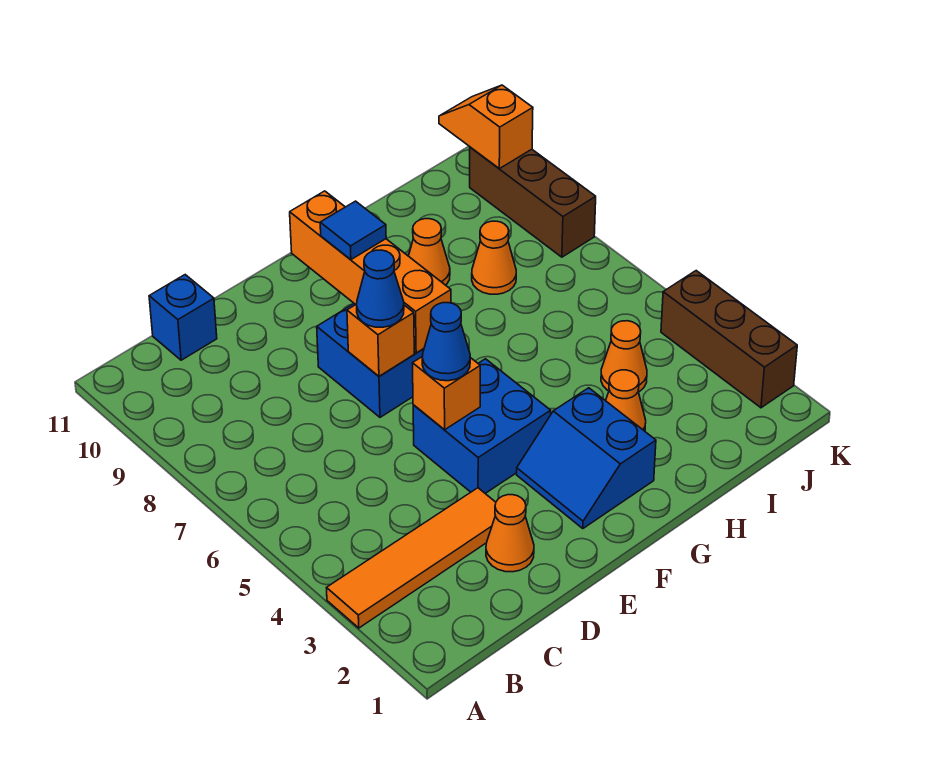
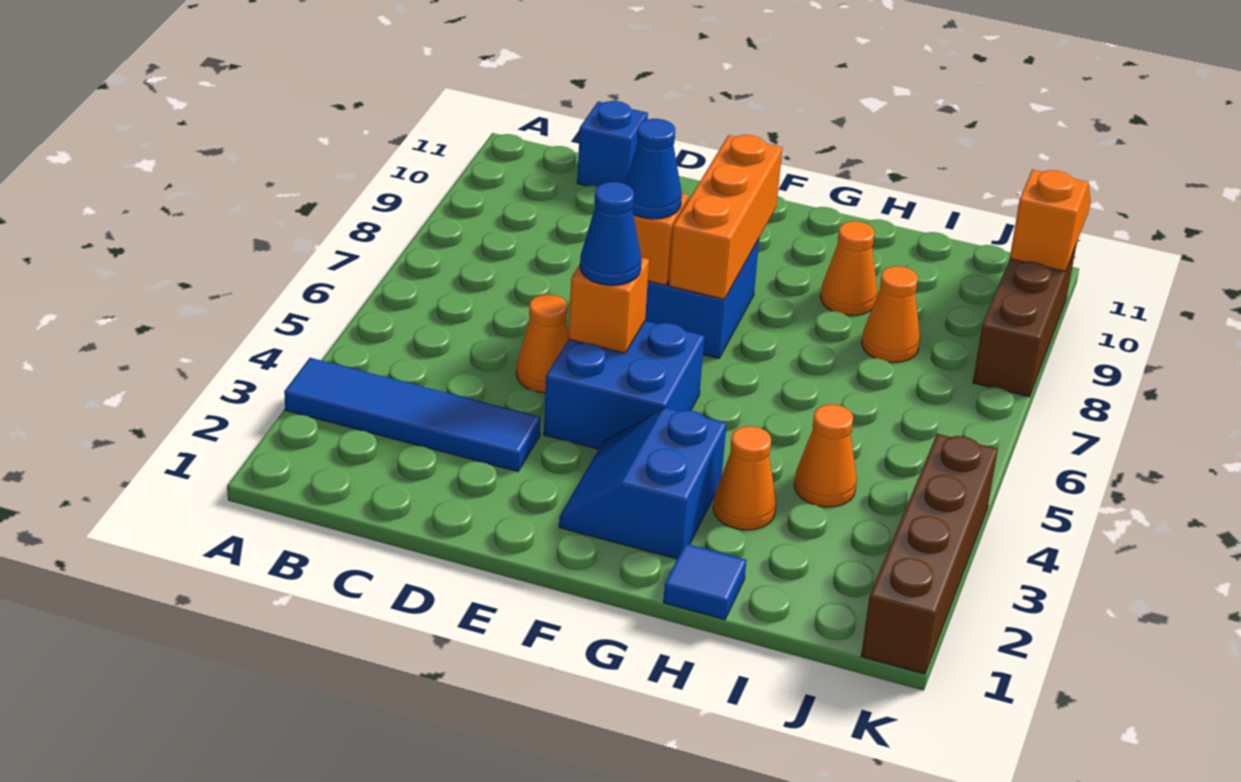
orange tile A3:D3 level 1 -> blue tile A3:D3 level 1
orange cone D2 level 1 -> orange cone D5 level 1
orange brick F7:F10 level 2 -> orange brick F7:F9 level 2
blue tile F9 level 3 -> blue tile H1 level 1
brown brick K2:K4 level 1 -> brown brick K1:K4 level 1

